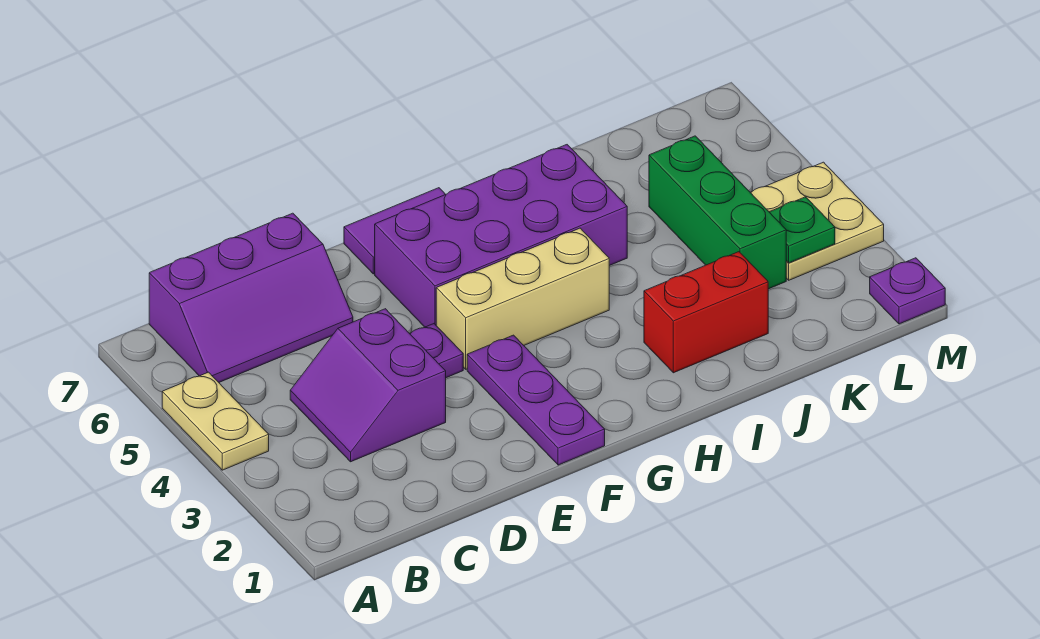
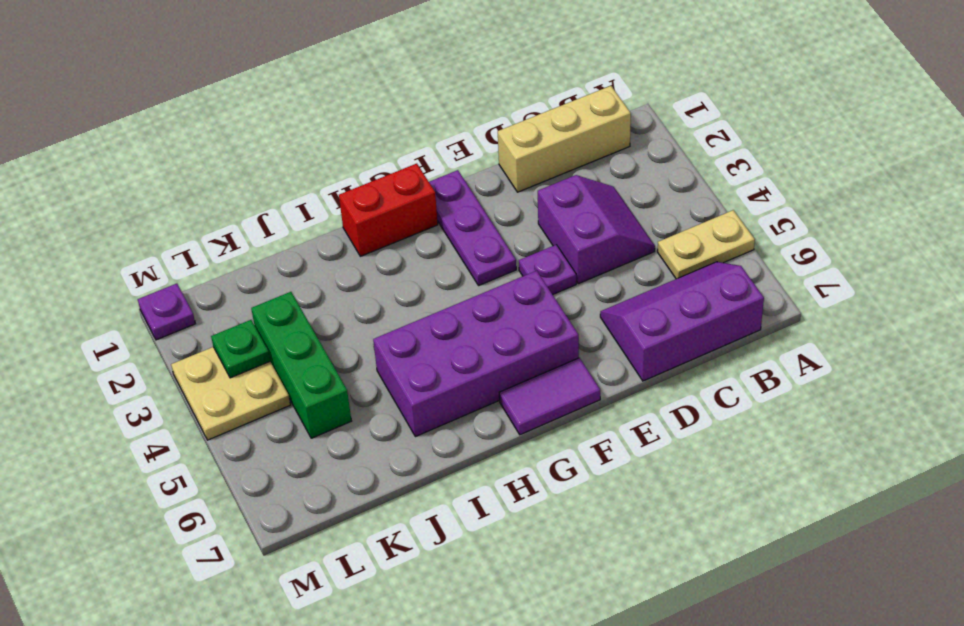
tan plate A4:A5 level 1 -> tan plate A5:B5 level 1
tan brick F4:H4 level 1 -> tan brick B1:D1 level 1
red brick I2:J2 level 1 -> red brick G1:H1 level 1

